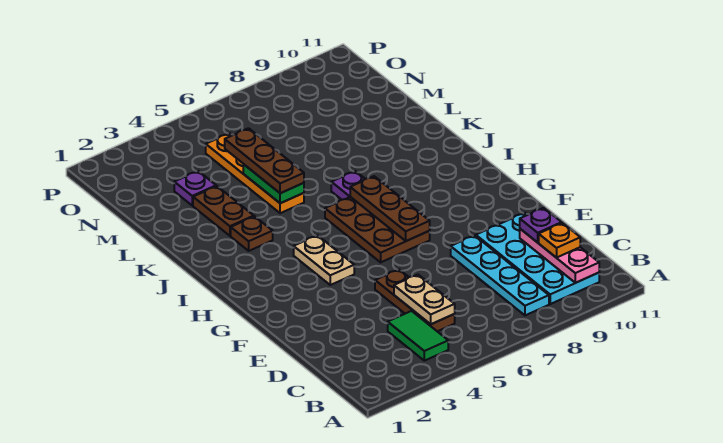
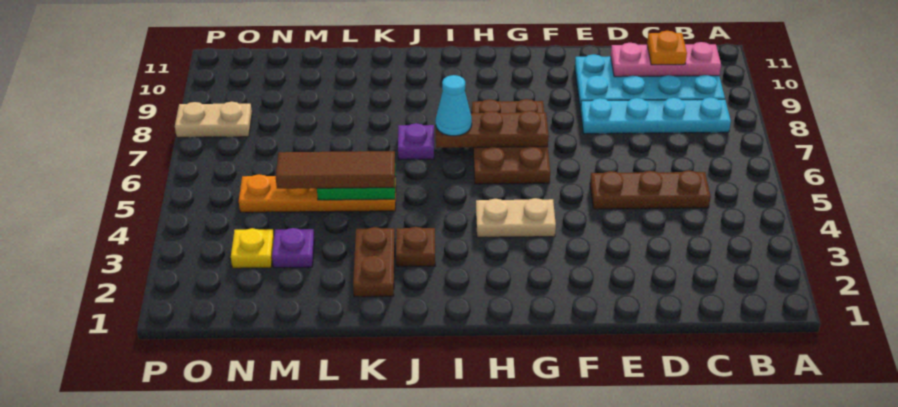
green tile B4:C4 level 1 -> none
tan plate C5:D5 level 2 -> tan plate O8:P8 level 1
purple plate D10 level 3 -> none
brown plate G6:I7 level 1 -> brown plate G6:H8 level 1
none -> cyan cone I7 level 3
brown plate K3:L3 level 1 -> brown plate K2:K3 level 1
brown plate K5:M5 level 3 -> brown tile K5:M5 level 3
none -> yellow plate N3 level 1

